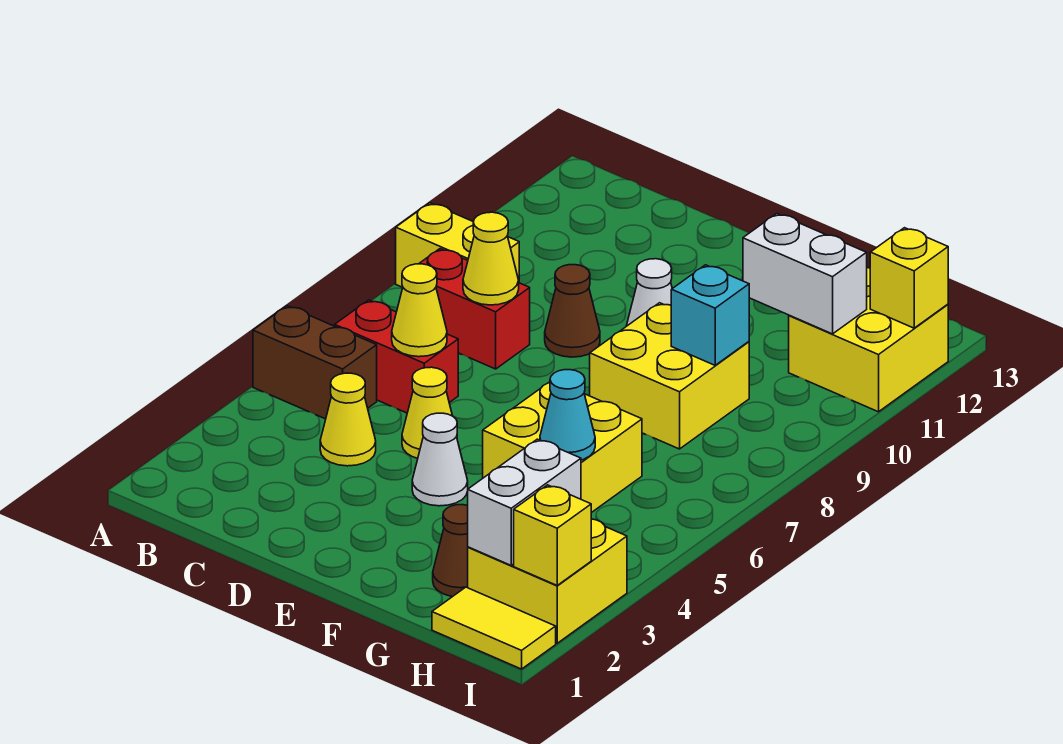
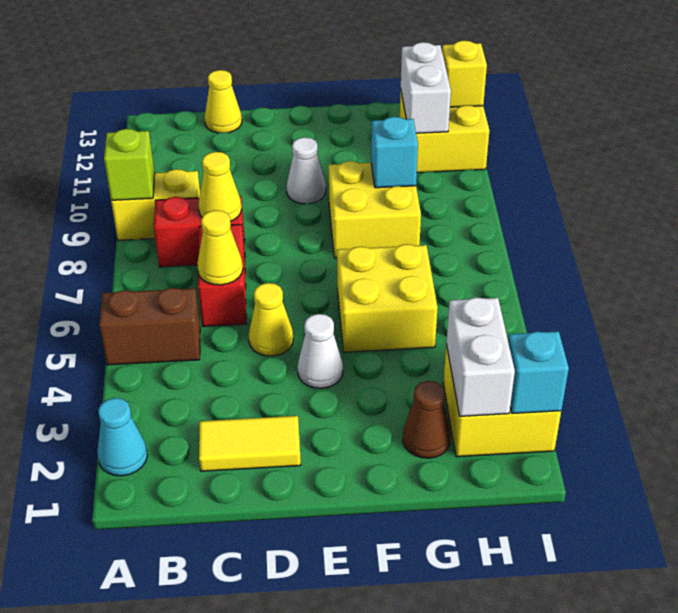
none -> lime brick A9 level 2
red brick B6:C6 level 1 -> red brick C6:C7 level 1
yellow cone C4 level 1 -> yellow cone C13 level 1
brown cone D9 level 1 -> none
cyan cone G5 level 2 -> cyan cone A2 level 1
white brick G11:H11 level 2 -> white brick H11:H12 level 2
yellow tile H1:I1 level 1 -> yellow tile C2:D2 level 1
yellow brick I2 level 2 -> cyan brick I2 level 2

